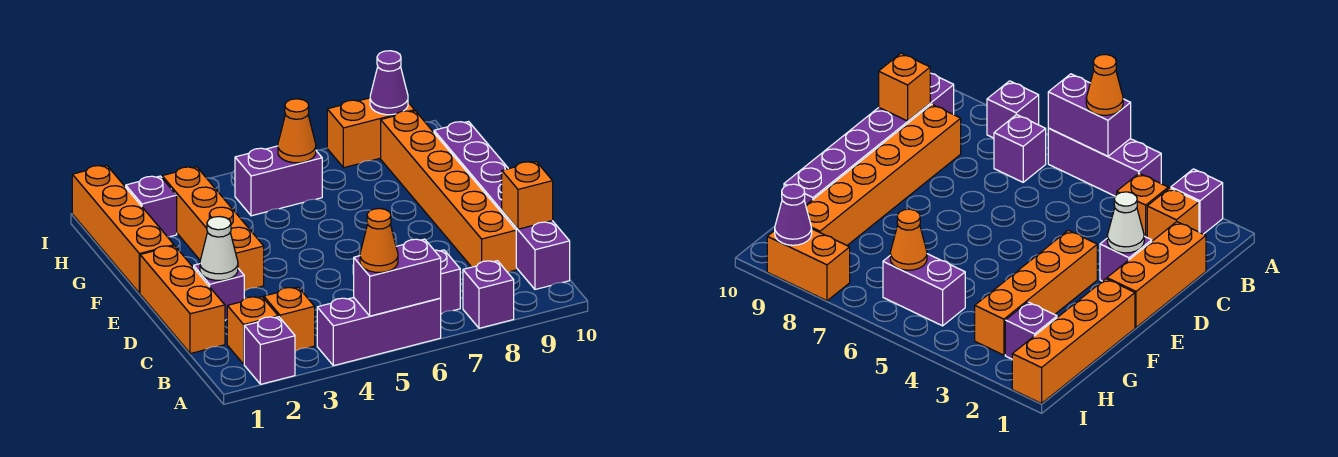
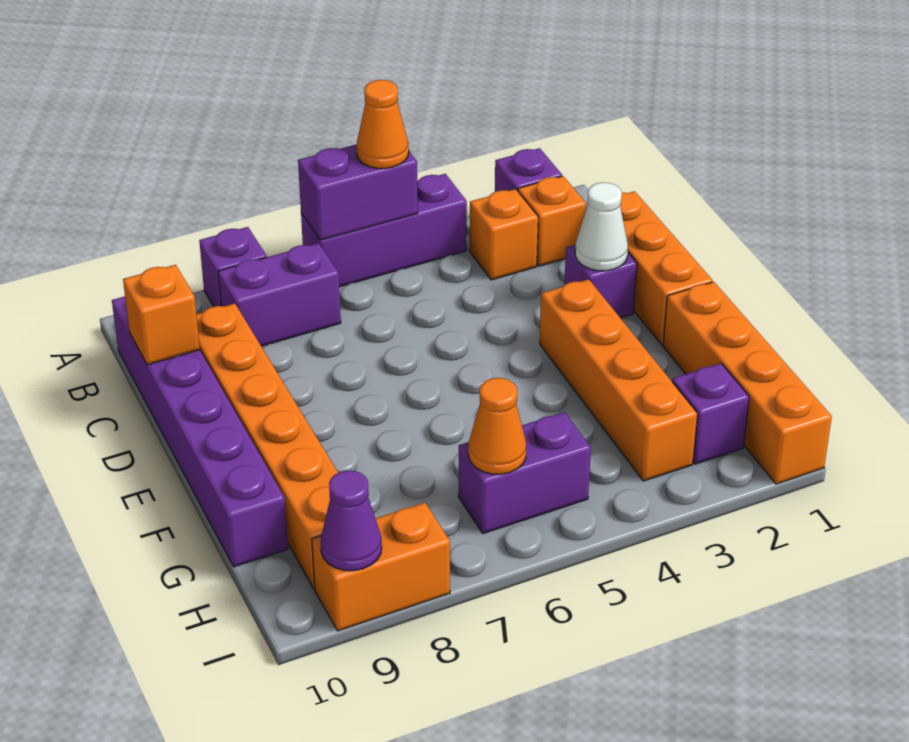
purple brick B7 level 1 -> purple brick B7:B8 level 1

